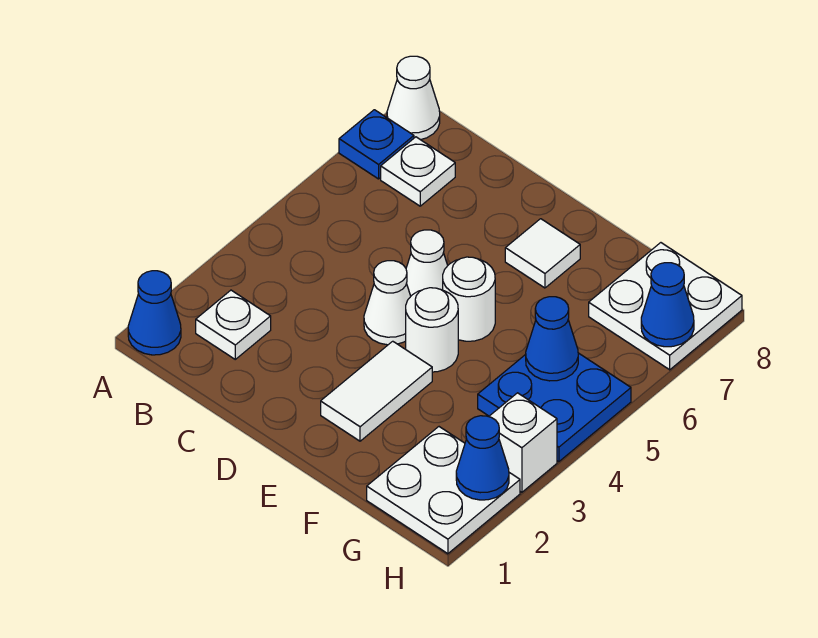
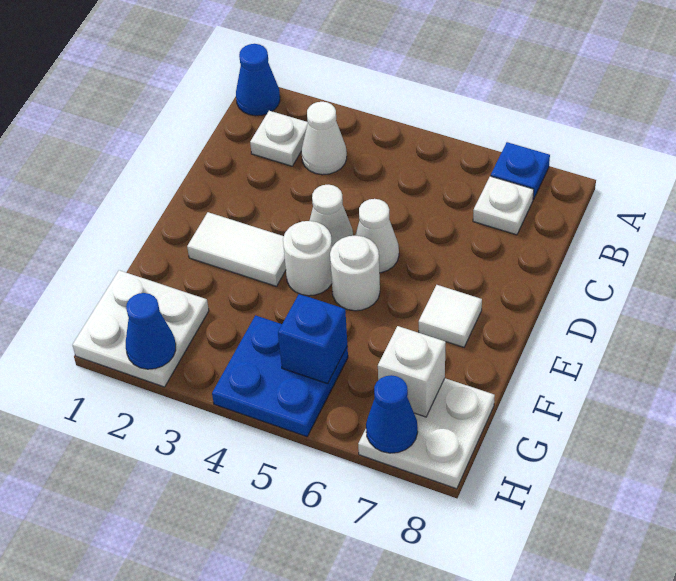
white cone A8 level 1 -> white cone B3 level 1
blue cone G5 level 2 -> blue brick G5 level 2
white brick H3 level 1 -> white brick G7 level 2

